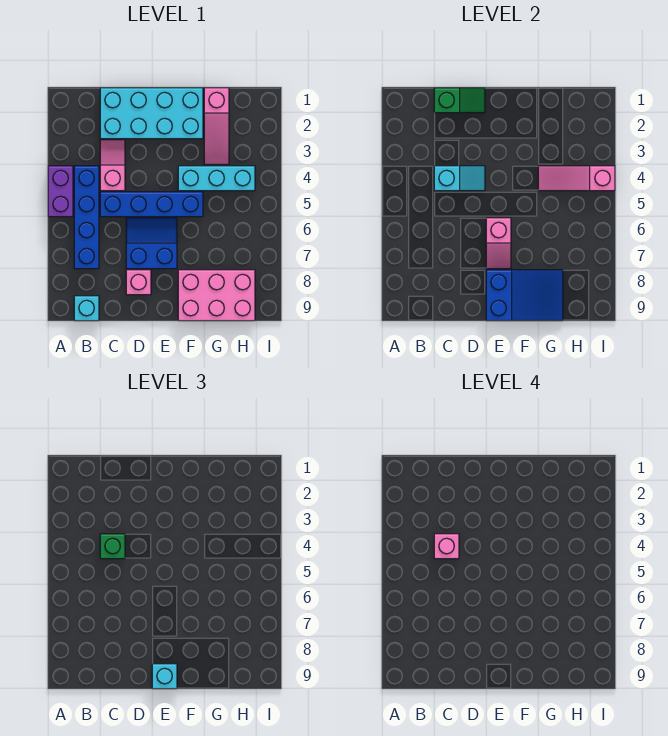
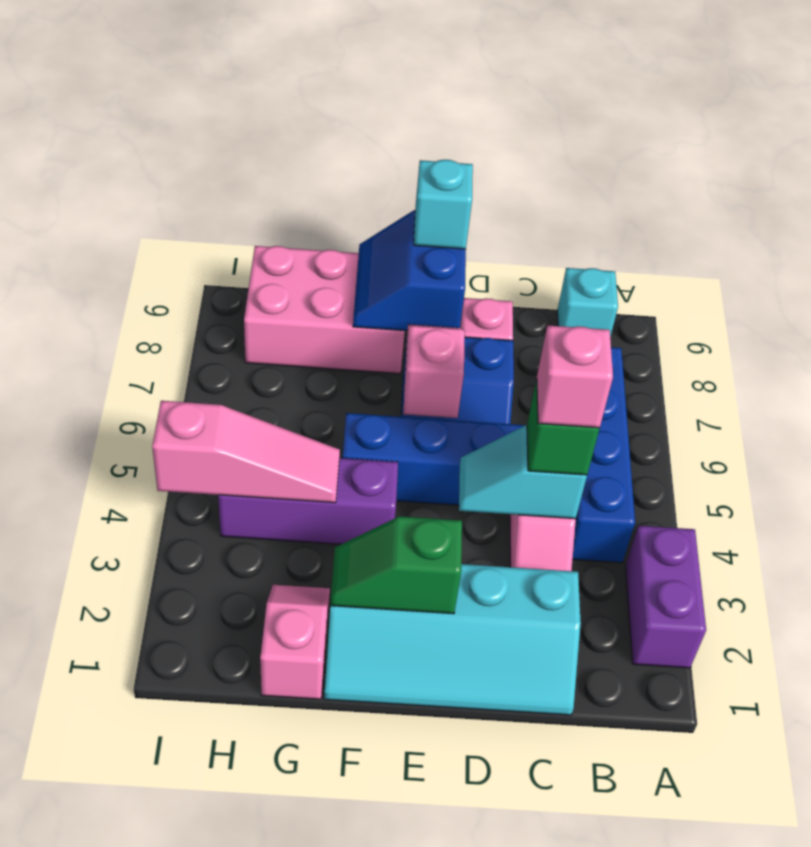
purple brick A4:A5 level 1 -> purple brick A2:A3 level 1
cyan brick C1:F2 level 1 -> cyan slope C1:F2 level 1 top 2
green slope C1:D1 level 2 top C -> green slope E2:F2 level 2 top E
blue slope E8:G9 level 2 top E -> blue slope E8:F9 level 2 top E
cyan brick F4:H4 level 1 -> purple brick F4:H4 level 1
pink slope G1:G3 level 1 top 1 -> pink slope G1:G2 level 1 top 1

